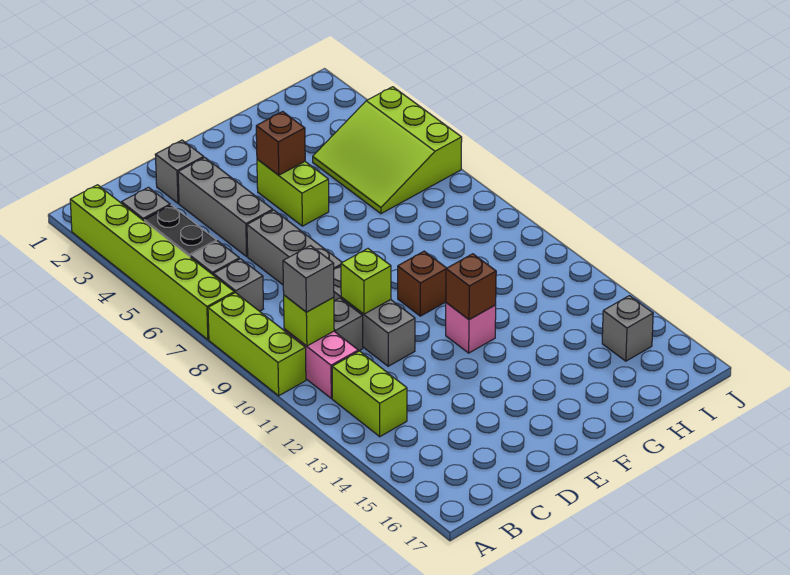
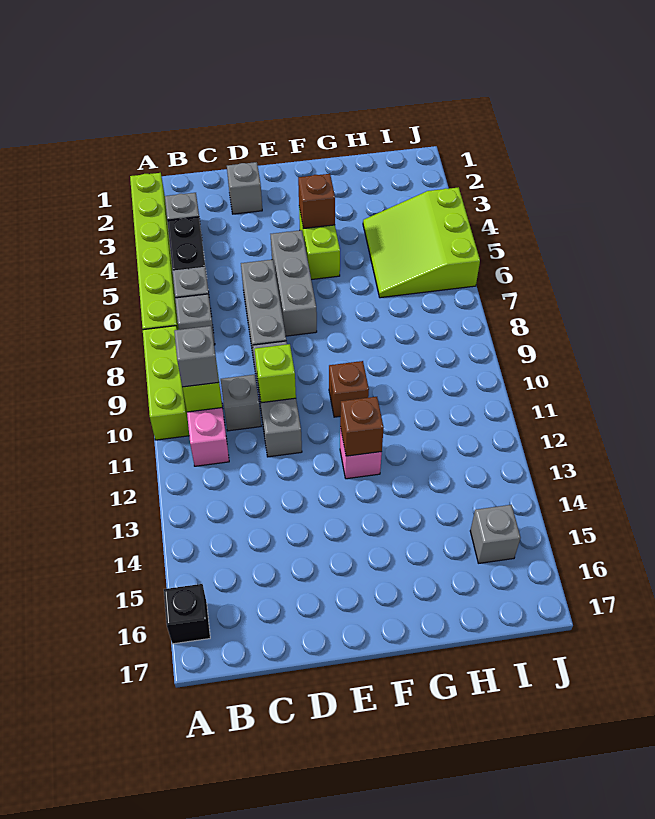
none -> black brick A16 level 1
lime brick B12:B13 level 1 -> none
grey brick D3:D5 level 1 -> grey brick E5:E7 level 1

